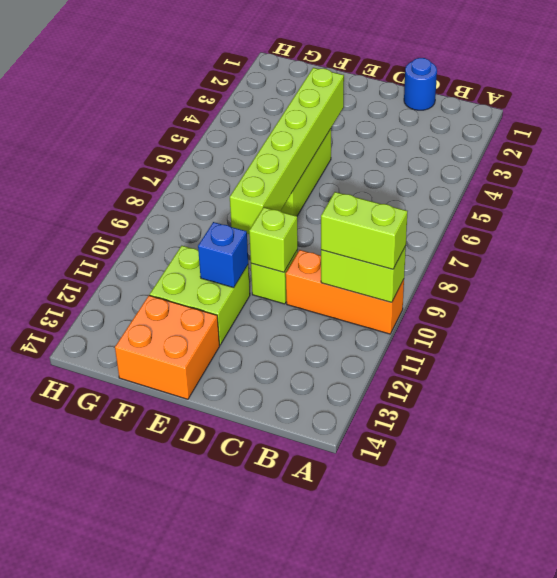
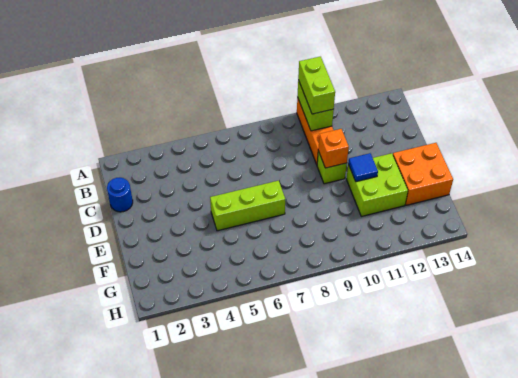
lime brick D10 level 2 -> orange brick D10 level 2
lime brick E4:E9 level 2 -> none
blue brick E11 level 2 -> blue tile E11 level 2

